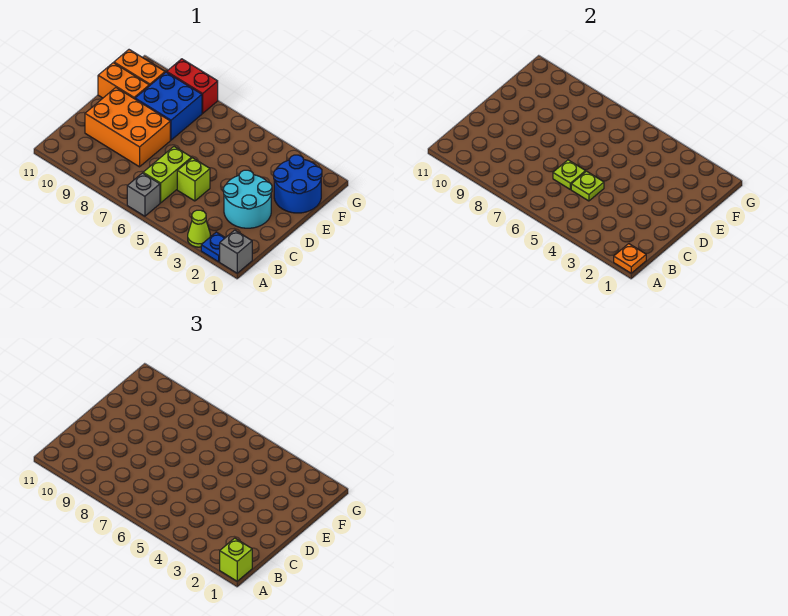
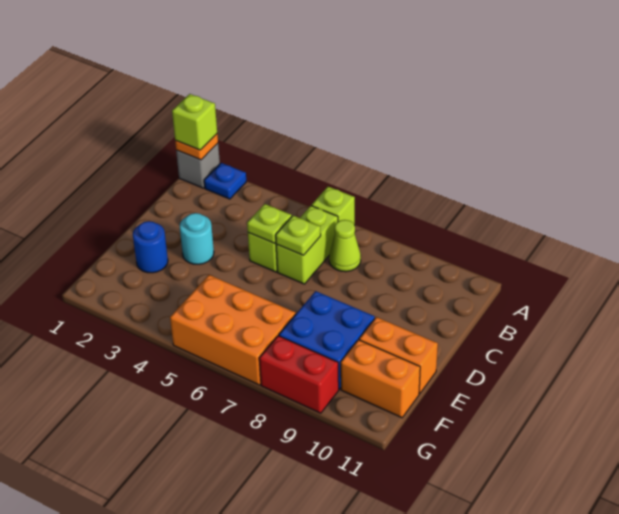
lime cone A3 level 1 -> lime cone B7 level 1
grey brick A6 level 1 -> lime brick A6 level 1
cyan round brick C2:D3 level 1 -> cyan round brick D3 level 1
orange brick C8:D10 level 1 -> orange brick F5:G7 level 1
blue round brick E1:F2 level 1 -> blue round brick E2 level 1

